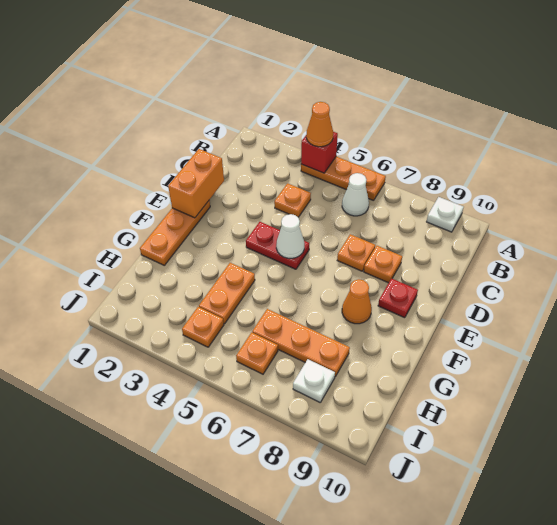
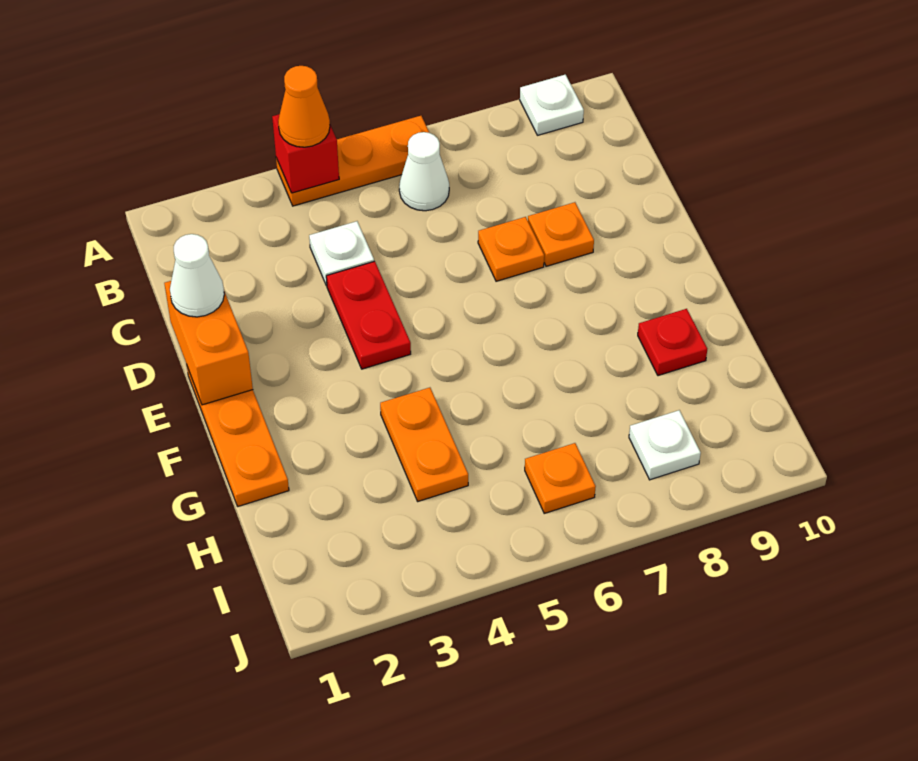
orange plate C4 level 1 -> white plate C4 level 1
red plate E4:E5 level 1 -> red plate D4:E4 level 1
white cone E5 level 2 -> white cone D1 level 3
red plate E9 level 1 -> red plate G9 level 1
orange cone F8 level 1 -> none
orange plate H6:H8 level 1 -> none
orange plate I4 level 1 -> none

